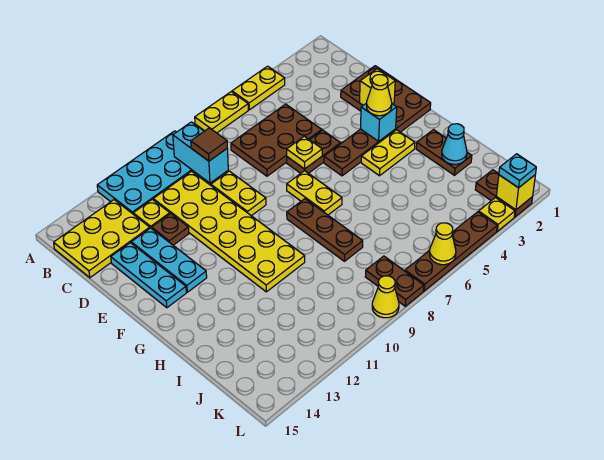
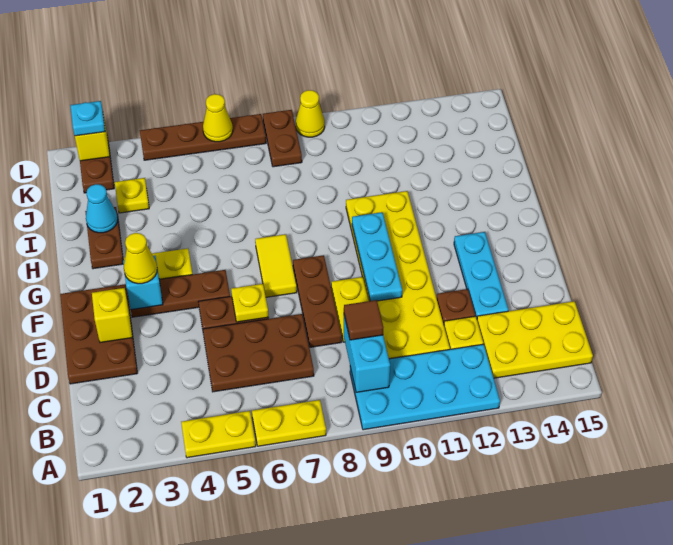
cyan plate D14:F14 level 1 -> cyan plate E10:G10 level 2
yellow plate F7:G7 level 1 -> yellow tile F7:G7 level 1
brown plate G8:I8 level 1 -> brown plate D8:F8 level 1
yellow plate L3 level 1 -> yellow plate J3 level 1

